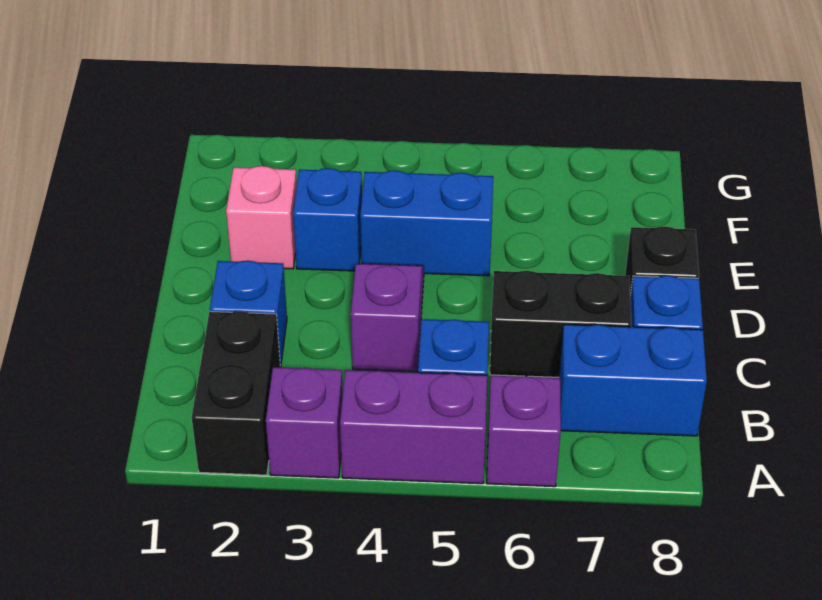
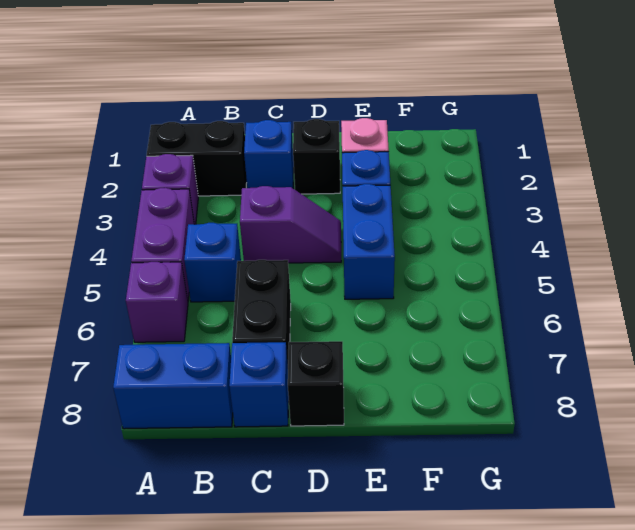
blue brick B7:B8 level 1 -> blue brick A8:B8 level 1
none -> black brick D2 level 1

